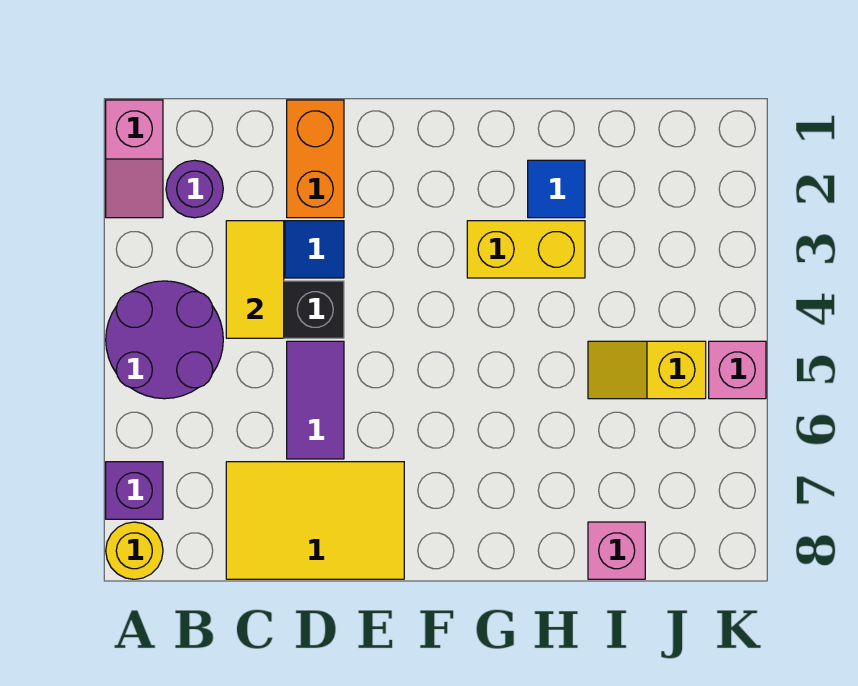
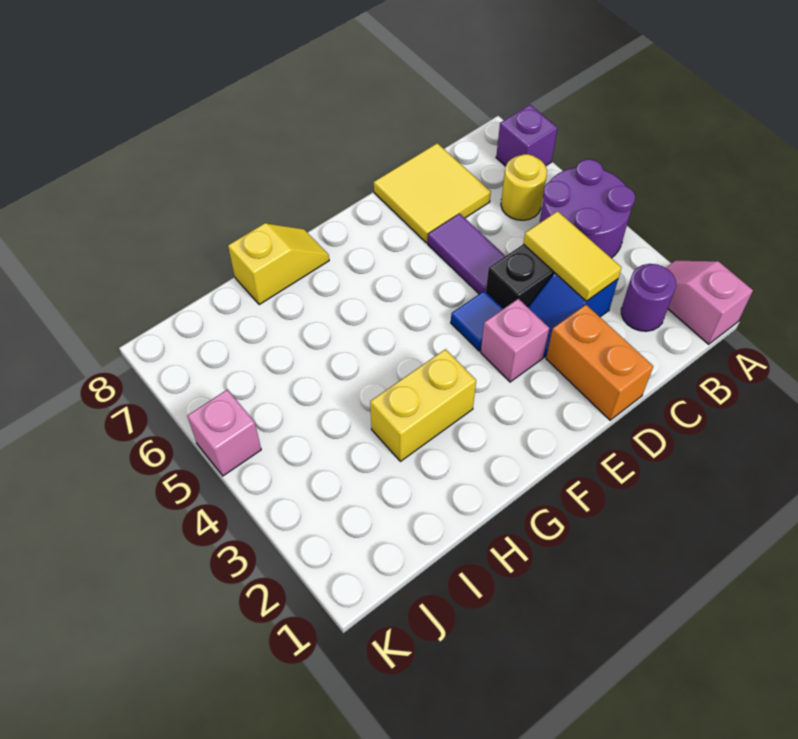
yellow round brick A8 level 1 -> yellow round brick B6 level 1
yellow tile C7:E8 level 1 -> yellow tile C7:D8 level 1
blue tile H2 level 1 -> blue tile E4 level 1
yellow slope I5:J5 level 1 top J -> yellow slope G8:H8 level 1 top H
pink brick I8 level 1 -> pink brick E3 level 1

